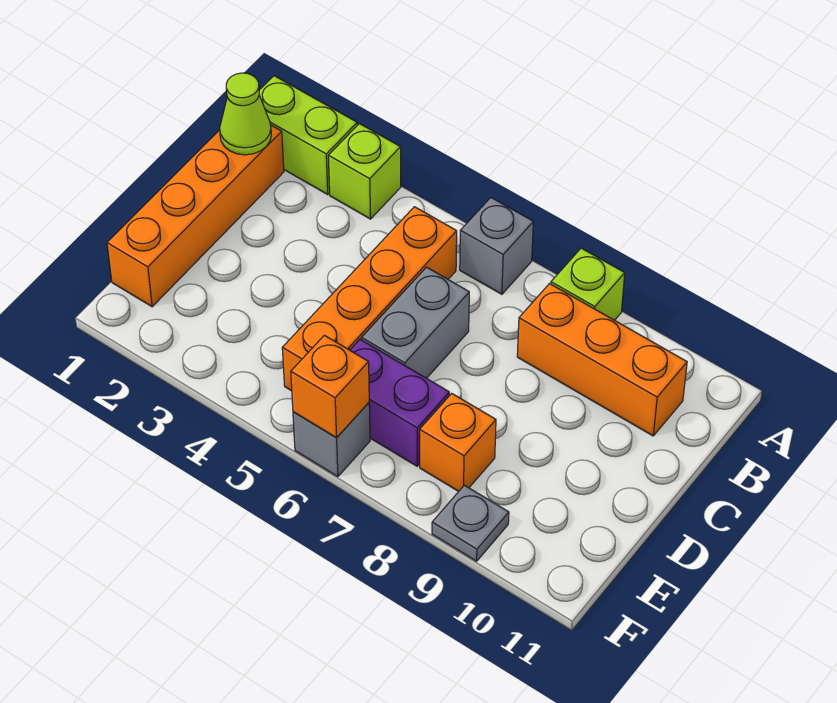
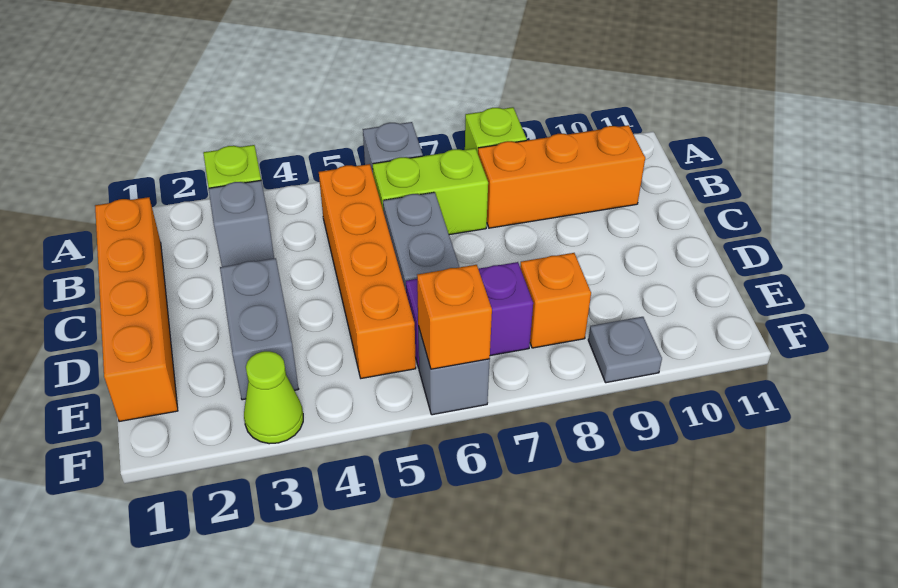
lime brick A1:A2 level 1 -> lime brick B6:B7 level 1
lime cone B1 level 2 -> lime cone F3 level 1
none -> grey brick B3 level 1
none -> grey brick D3:E3 level 1

